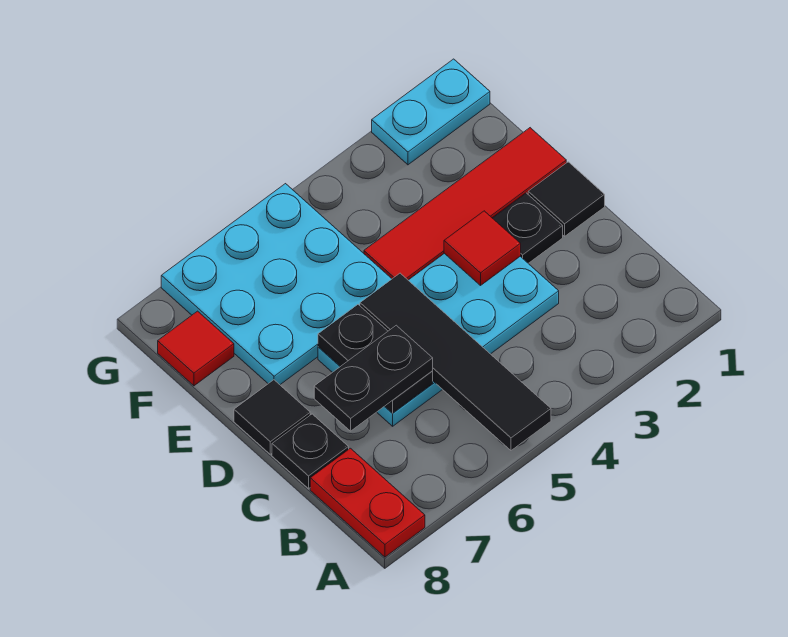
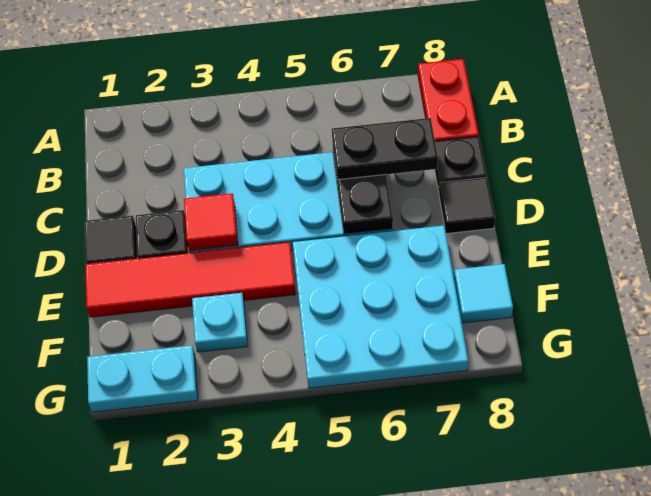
black tile A5:D5 level 2 -> none
none -> cyan plate F3 level 1
red tile F8 level 1 -> cyan tile F8 level 1

